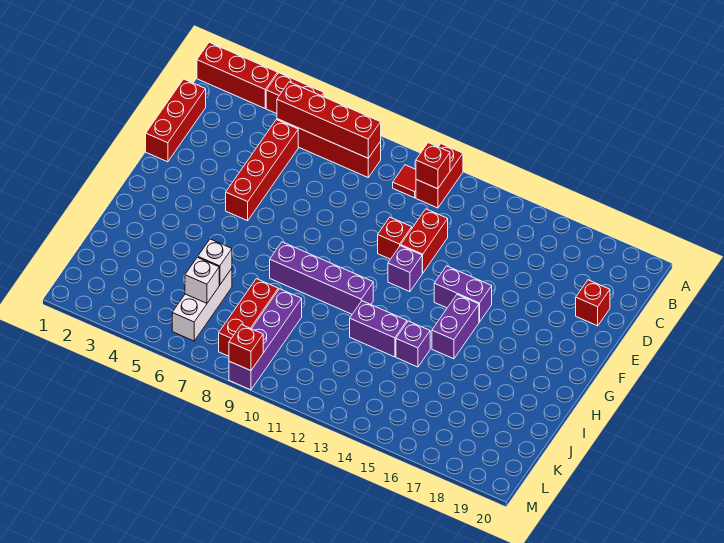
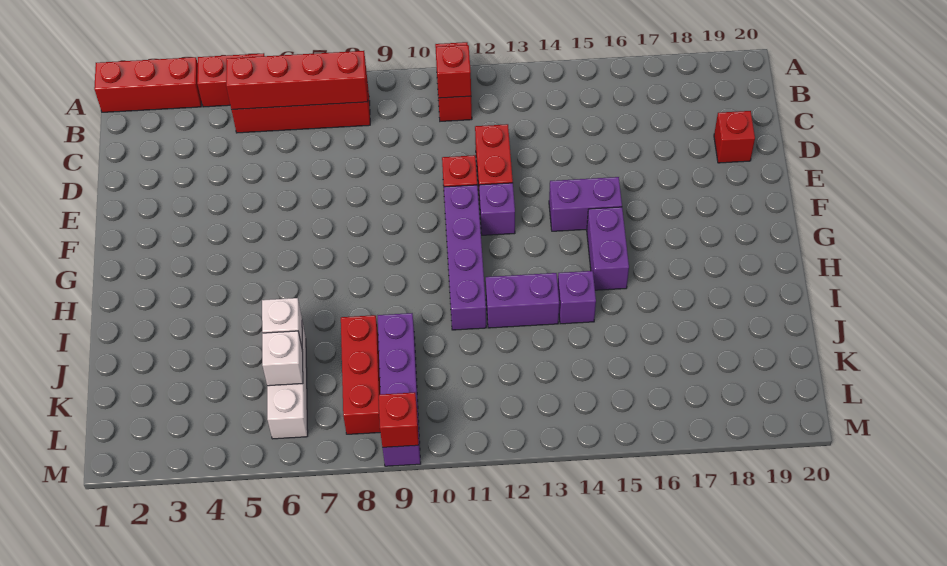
red tile B10 level 1 -> none
red brick C1:E1 level 1 -> none
red brick C5:F5 level 1 -> none
purple brick H8:H11 level 1 -> purple brick F11:I11 level 1

